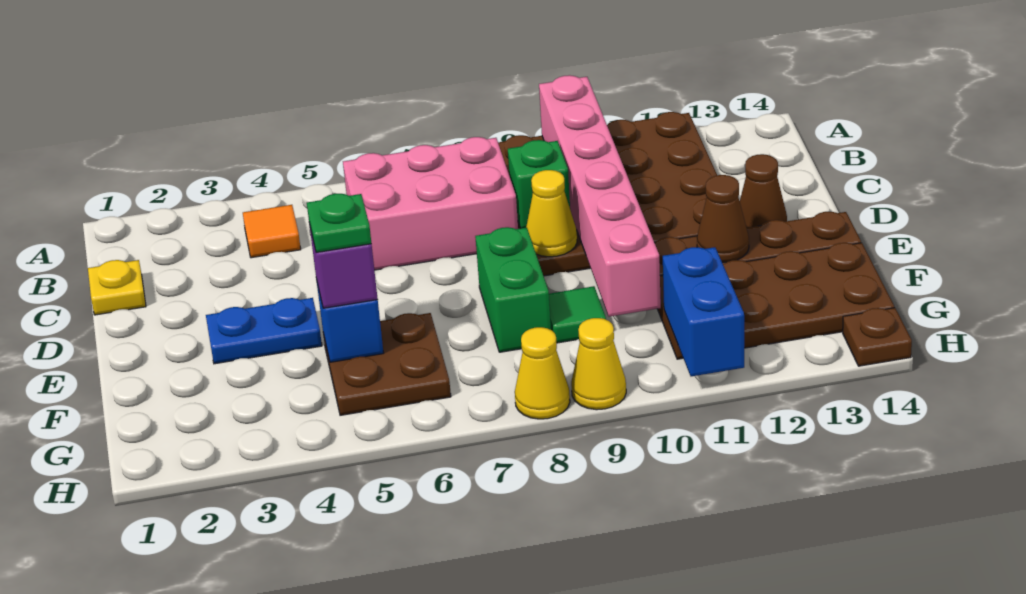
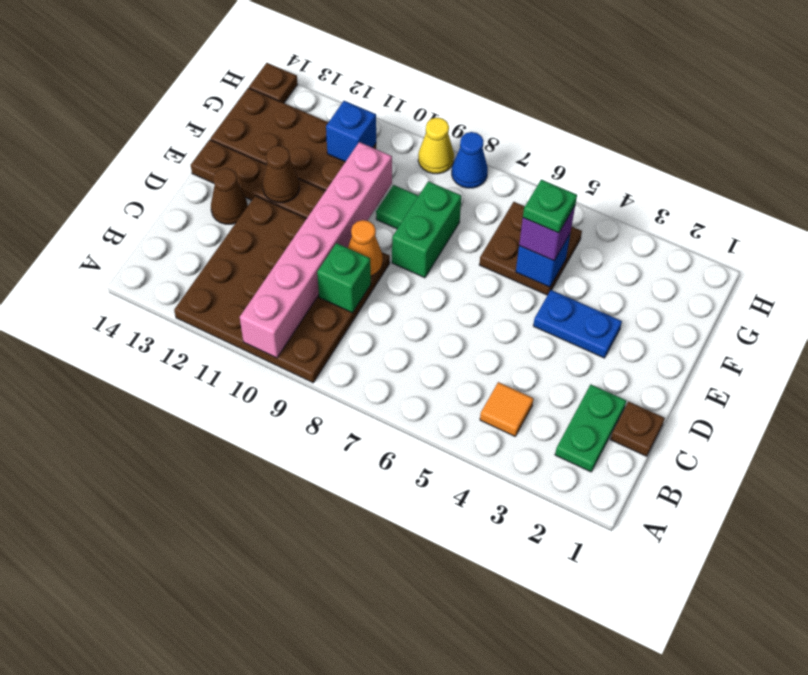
none -> green plate B2:C2 level 1
pink brick B6:C8 level 1 -> none
yellow plate C1 level 1 -> brown plate C1 level 1
yellow cone D9 level 2 -> orange cone D9 level 2
blue brick G11:H11 level 2 -> blue brick G11 level 2
yellow cone H8 level 1 -> blue cone H8 level 1

